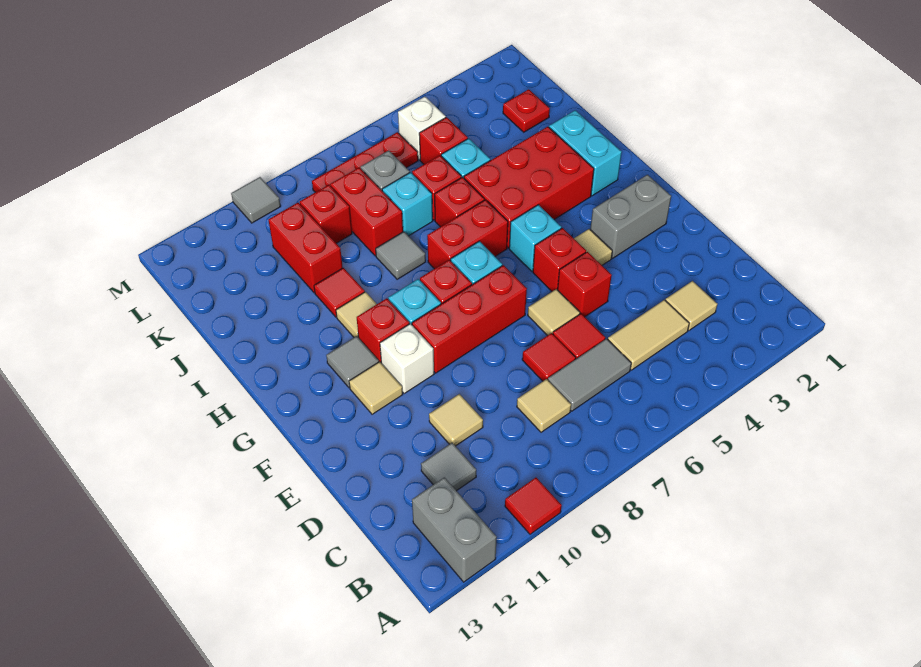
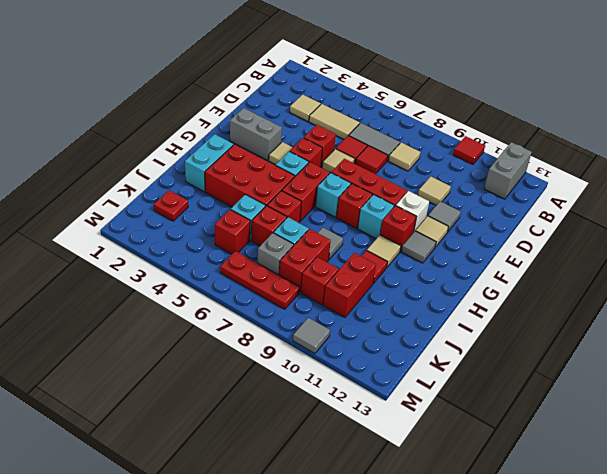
grey tile C11 level 1 -> grey tile E11 level 1
red brick H6:H7 level 1 -> red brick G6:H6 level 1
white brick L5 level 1 -> none

